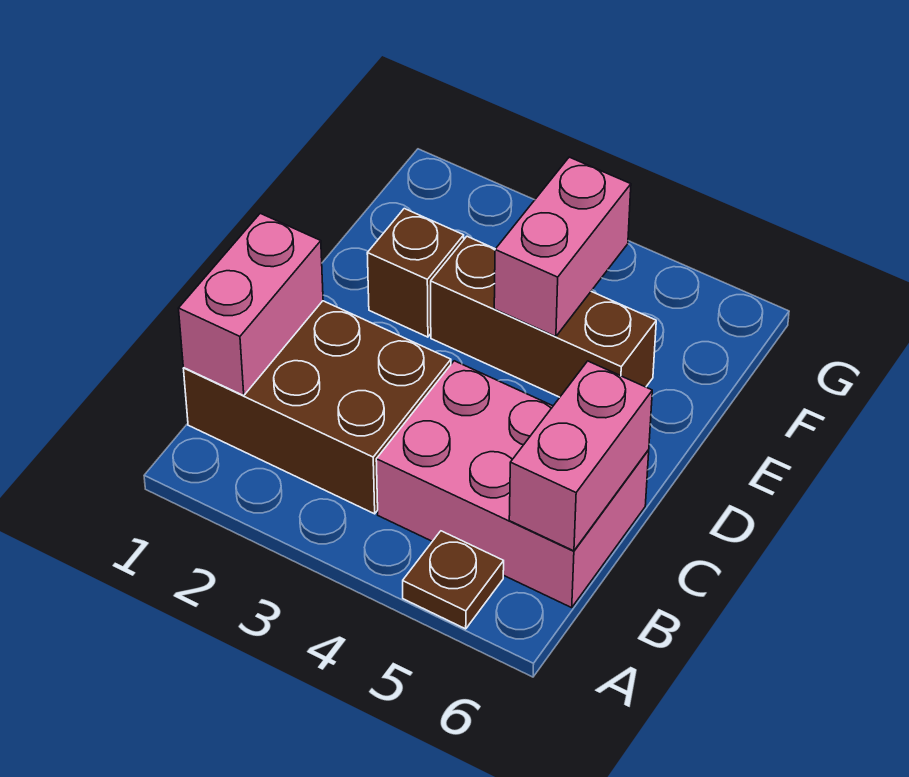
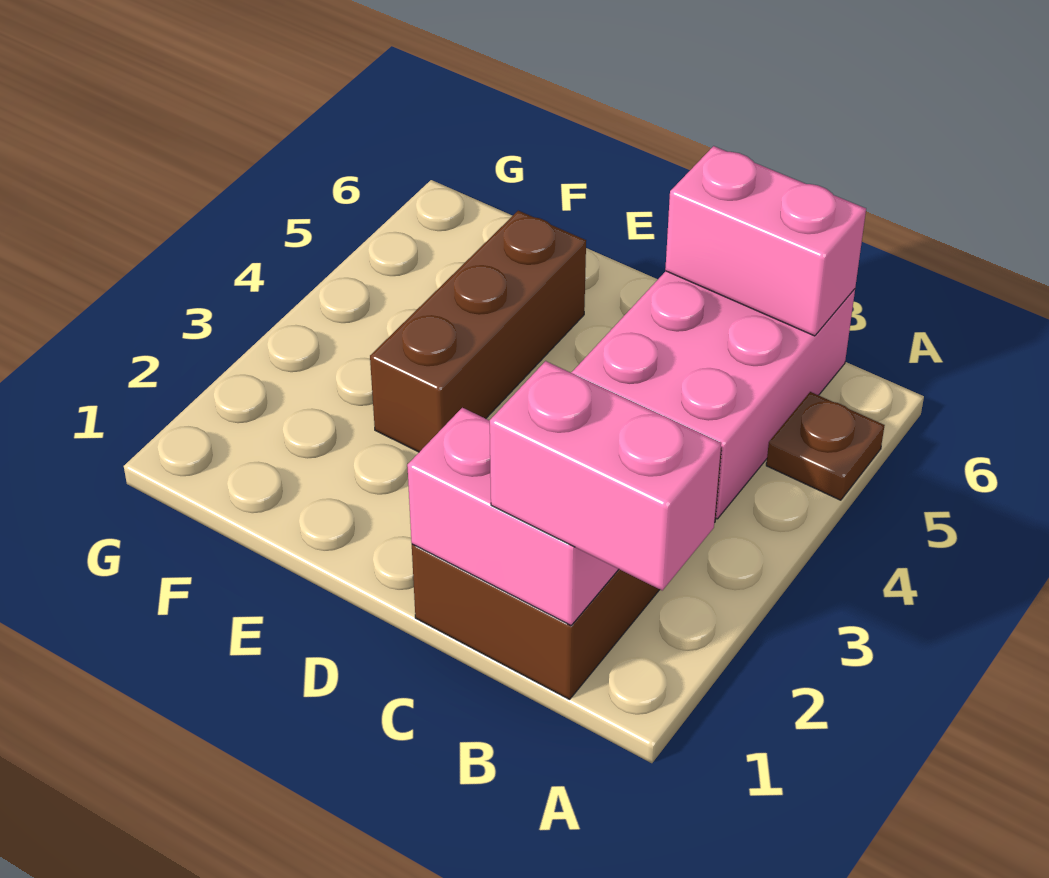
brown brick E2 level 1 -> none
pink brick E4:F4 level 2 -> pink brick A1:B1 level 3

